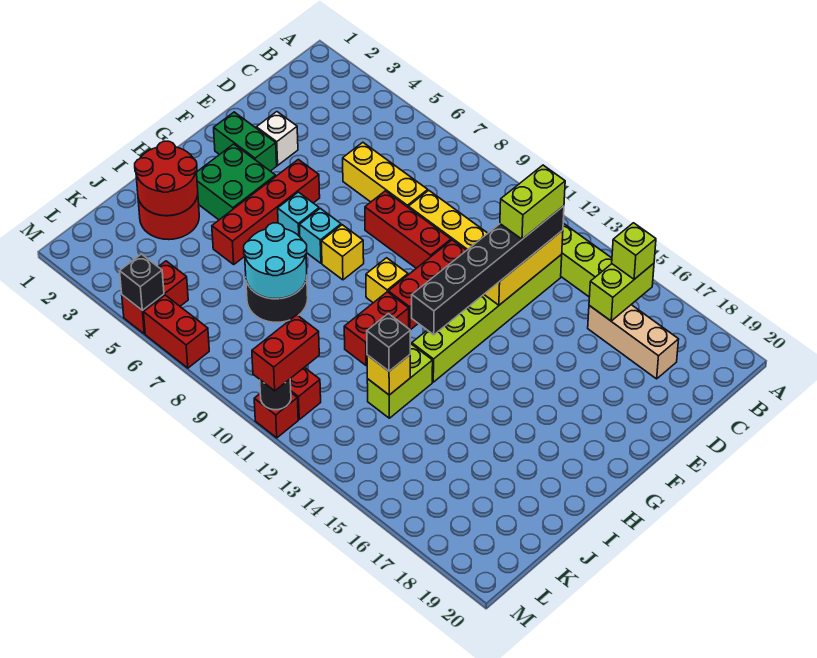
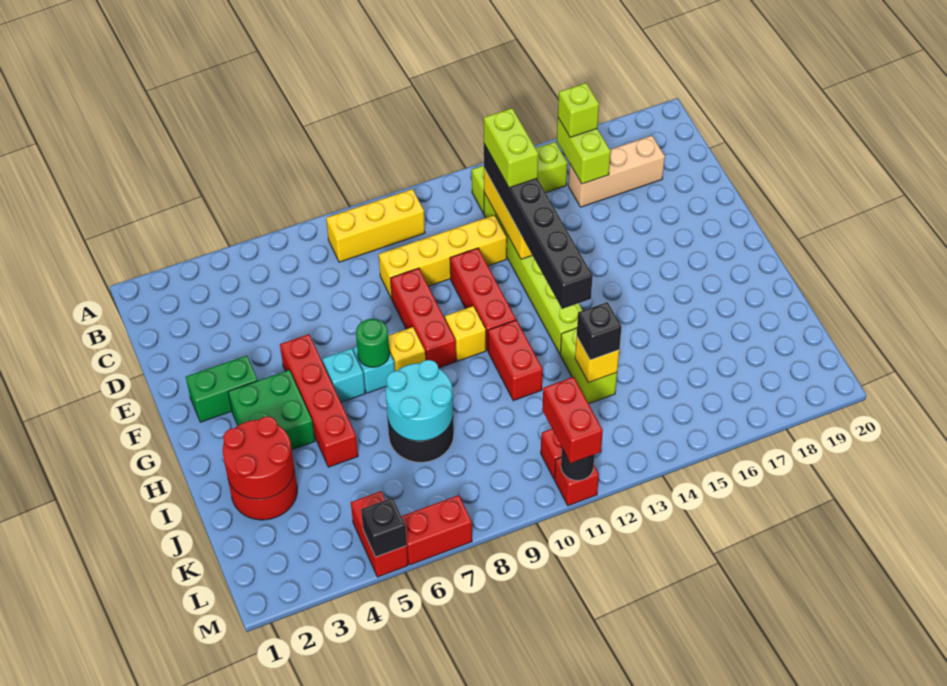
yellow brick D6:D8 level 1 -> yellow brick B8:B10 level 1
white brick E3 level 1 -> none
red brick E8:E10 level 1 -> red brick E9:G9 level 1
none -> green round brick G7 level 2

